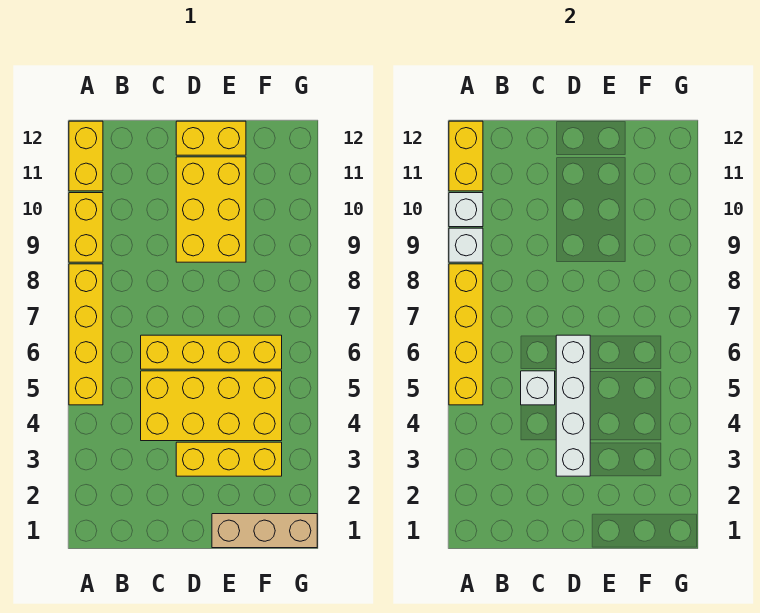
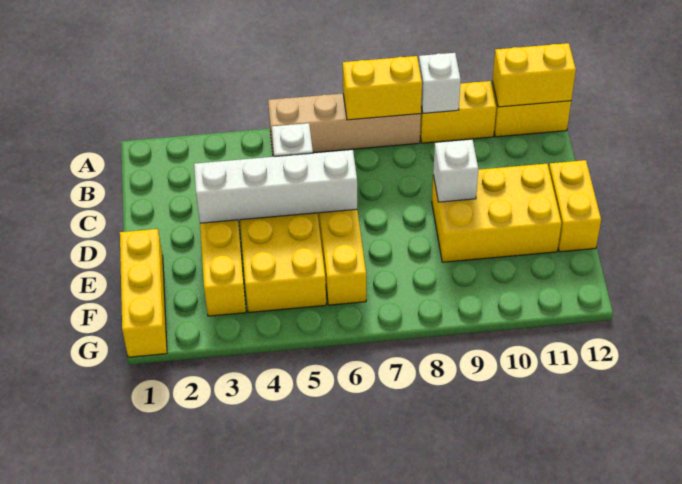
yellow brick A5:A8 level 1 -> tan brick A5:A8 level 1
yellow brick A5:A8 level 2 -> yellow brick A7:A8 level 2
white brick A10 level 2 -> white brick D9 level 2
tan brick E1:G1 level 1 -> yellow brick E1:G1 level 1

